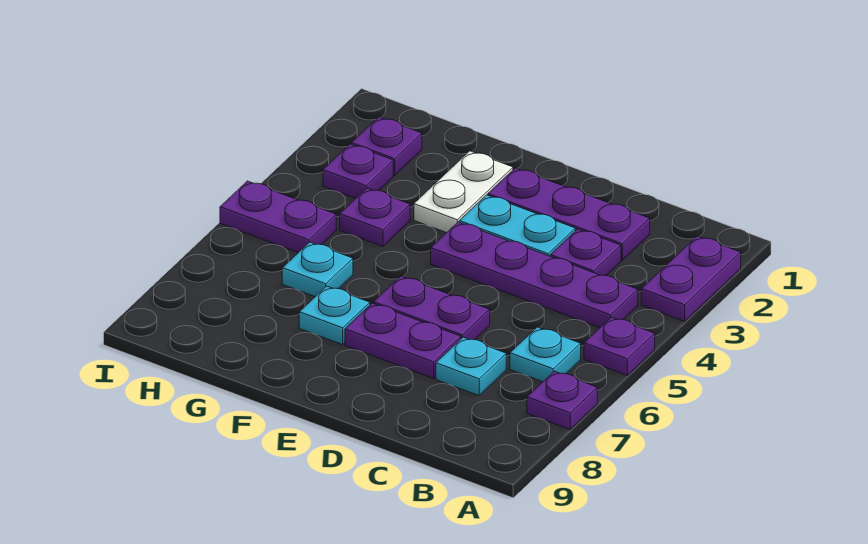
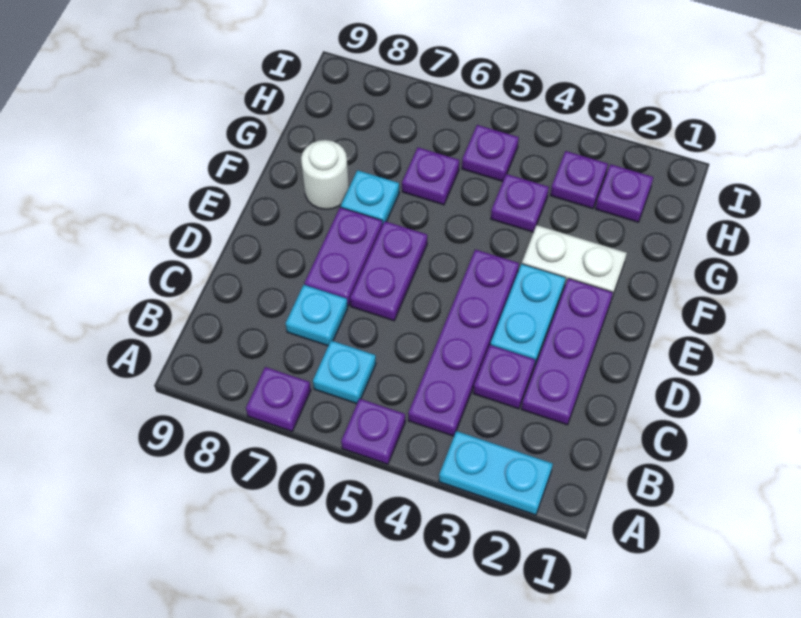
purple plate A2:A3 level 1 -> cyan plate A2:A3 level 1
none -> white round brick F8 level 1
cyan plate G6 level 1 -> purple plate G6 level 1
purple plate H5:I5 level 1 -> purple plate H5 level 1

